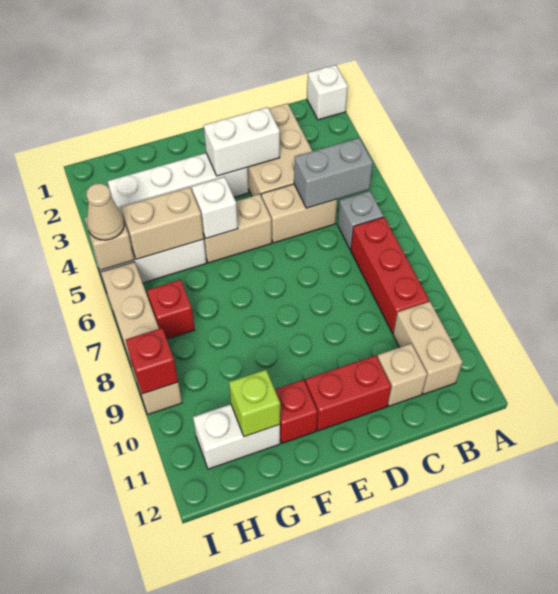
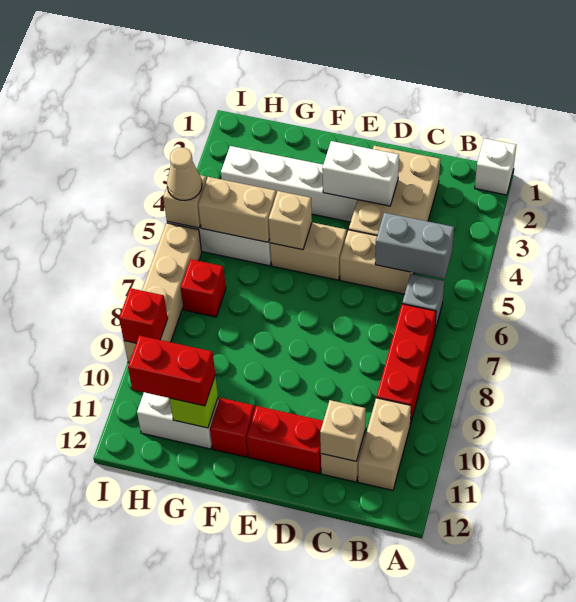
none -> tan brick C11 level 2
white brick F5 level 2 -> tan brick F5 level 2
none -> red brick G11:H11 level 3

